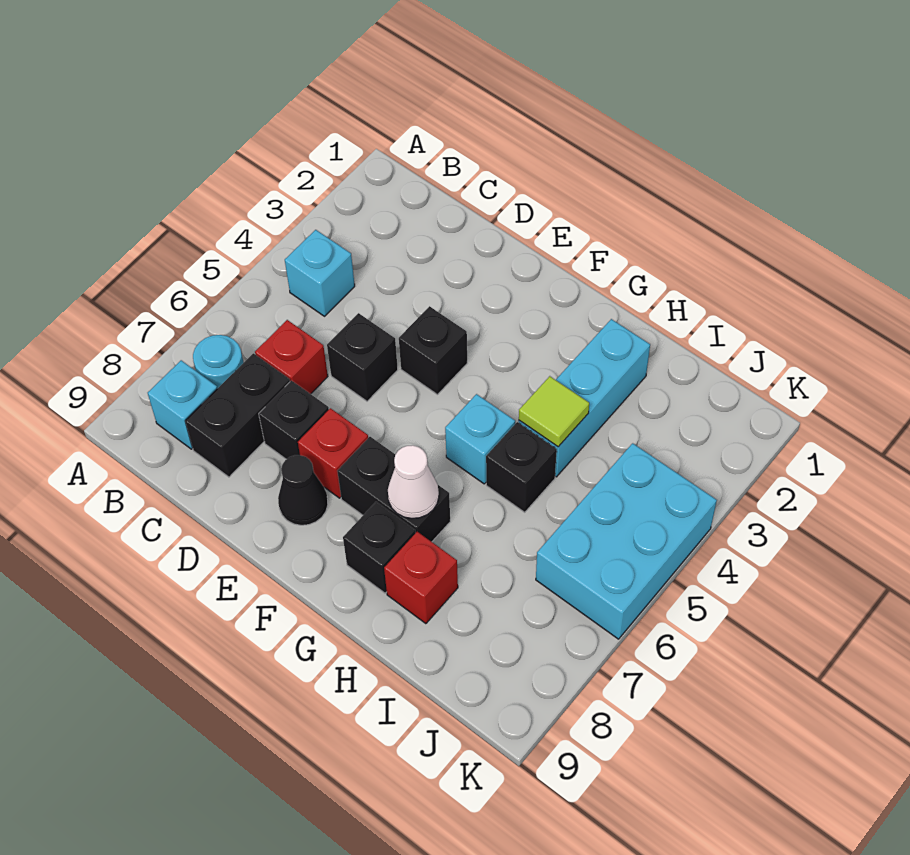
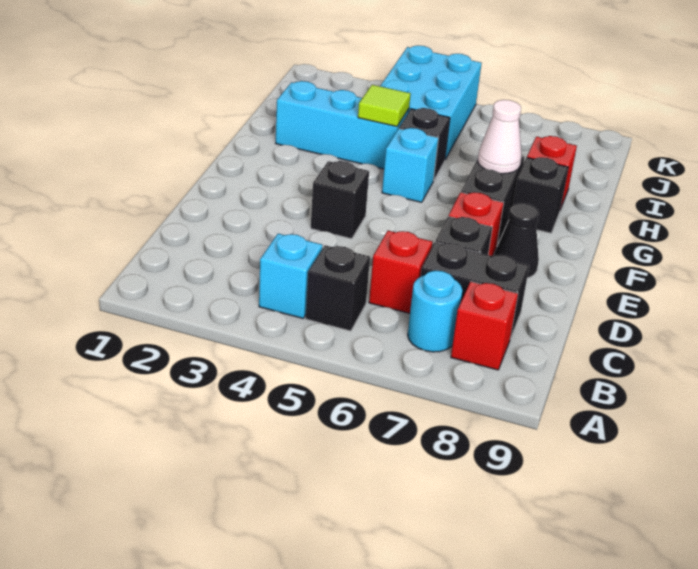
cyan brick B8 level 1 -> red brick B8 level 1
black brick D5 level 1 -> black brick B5 level 1
cyan brick J4:K6 level 1 -> cyan brick I4:K5 level 1

